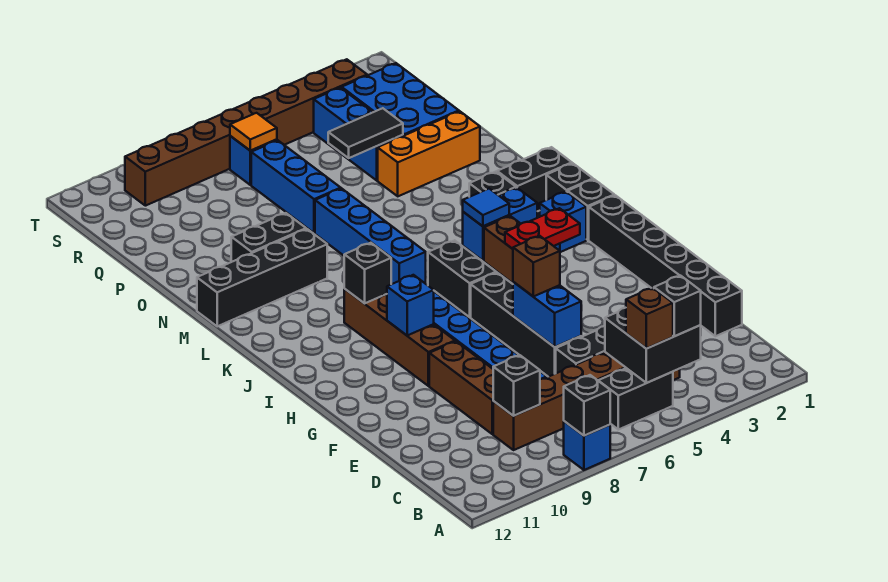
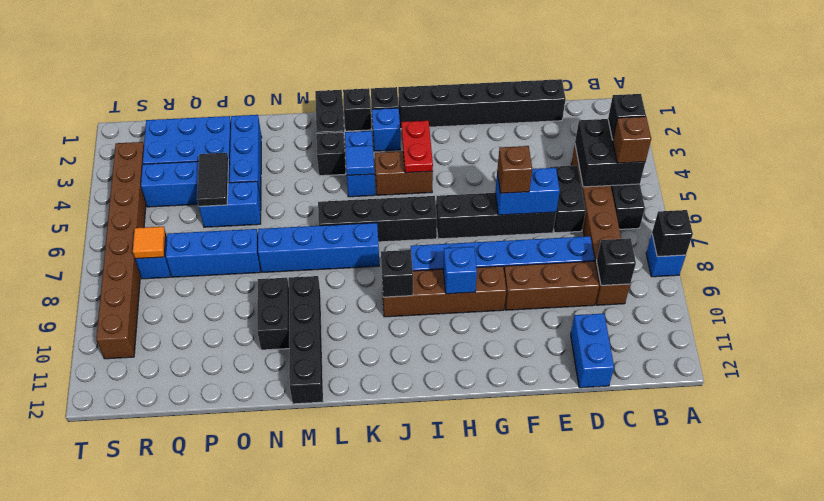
none -> blue brick D11:D12 level 1
black brick I6:J6 level 1 -> black brick I6:L6 level 1
orange brick O2:O4 level 1 -> blue brick O2:O4 level 1
none -> blue brick O5:P5 level 1

